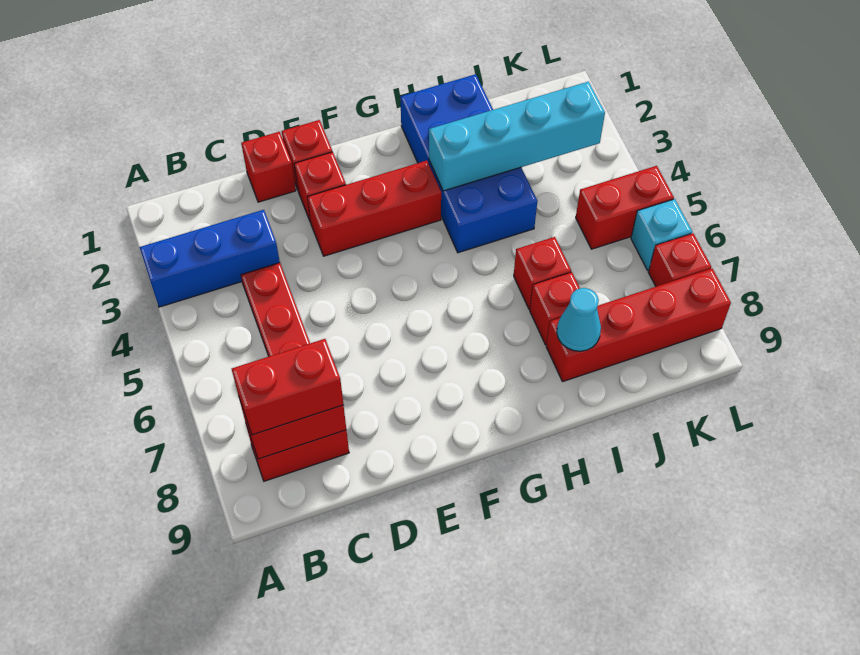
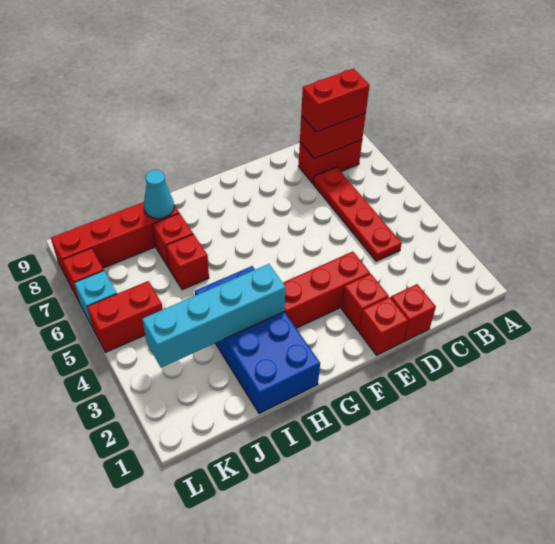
blue brick A3:C3 level 1 -> none

